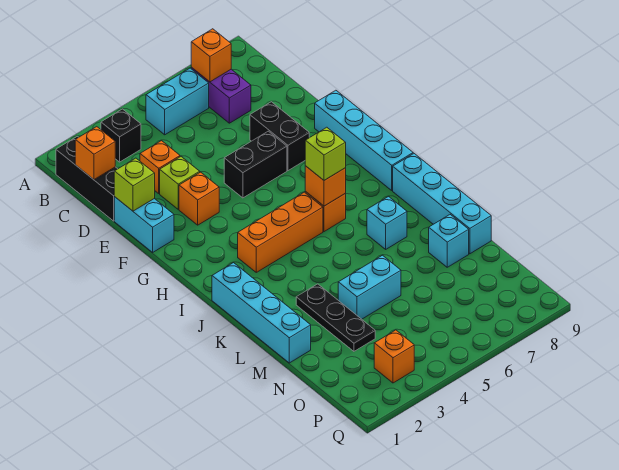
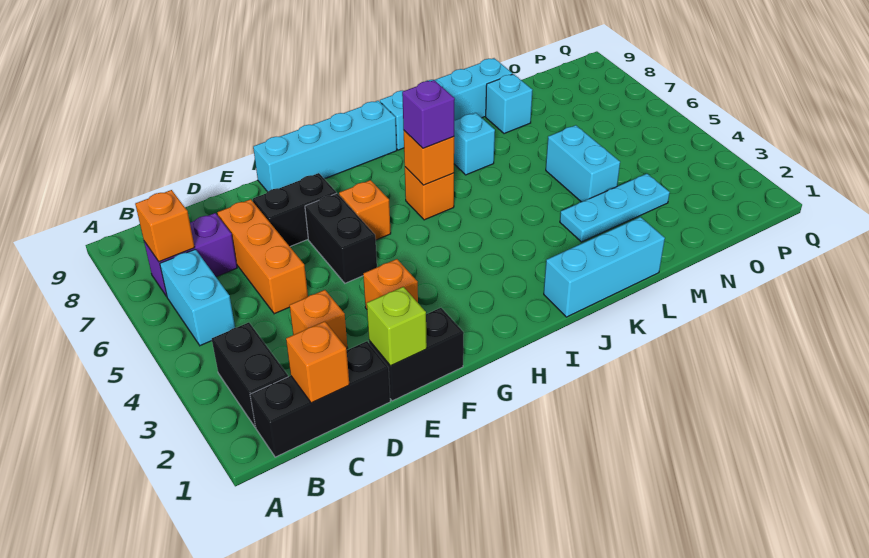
black brick B3 level 1 -> black brick B2:B3 level 1
cyan brick E1:F1 level 1 -> black brick E1:F1 level 1
lime brick E3 level 1 -> none
orange brick I3:I5 level 1 -> orange brick D5:D7 level 1
lime brick I6 level 3 -> purple brick I6 level 3
cyan brick J1:M1 level 1 -> cyan brick J1:L1 level 1
black plate L3:N3 level 1 -> cyan plate L3:N3 level 1
orange brick P3 level 1 -> orange brick G6 level 1

